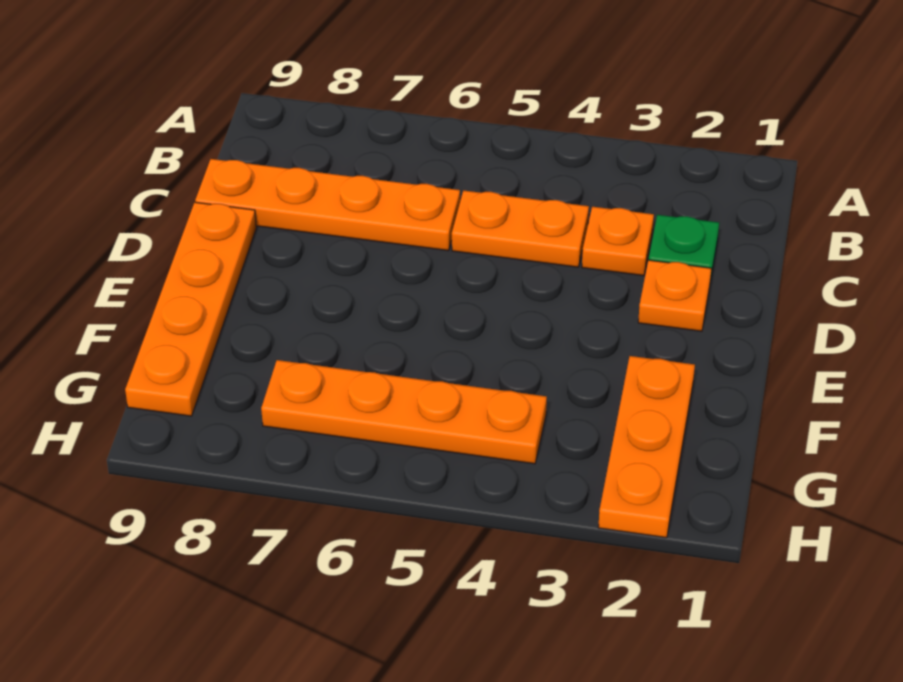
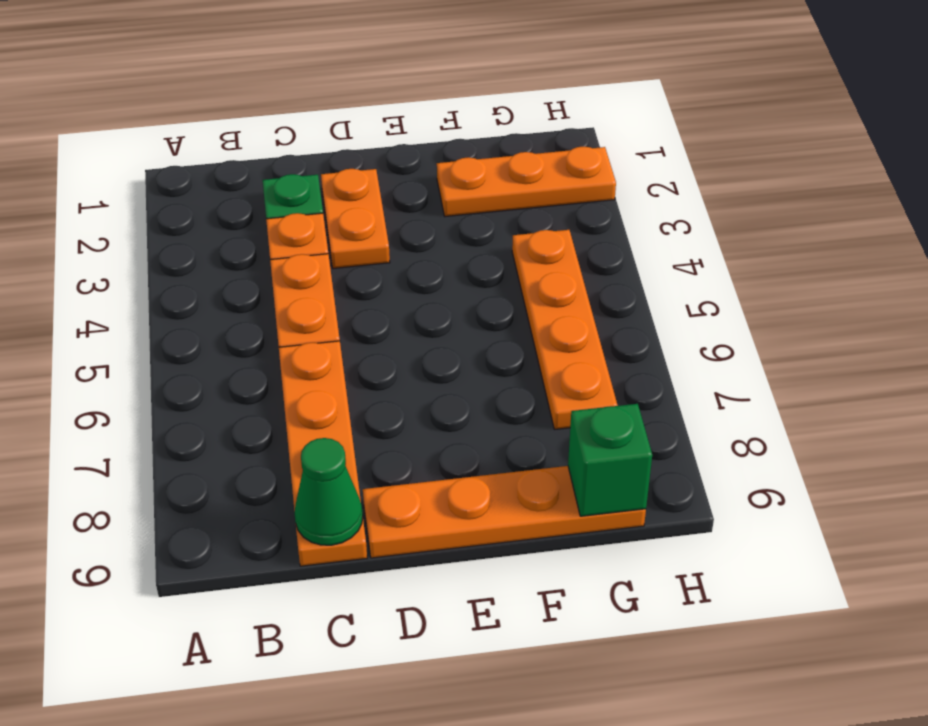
none -> green cone C9 level 2
orange plate D2 level 1 -> orange plate D2:D3 level 1
none -> green brick G9 level 2

